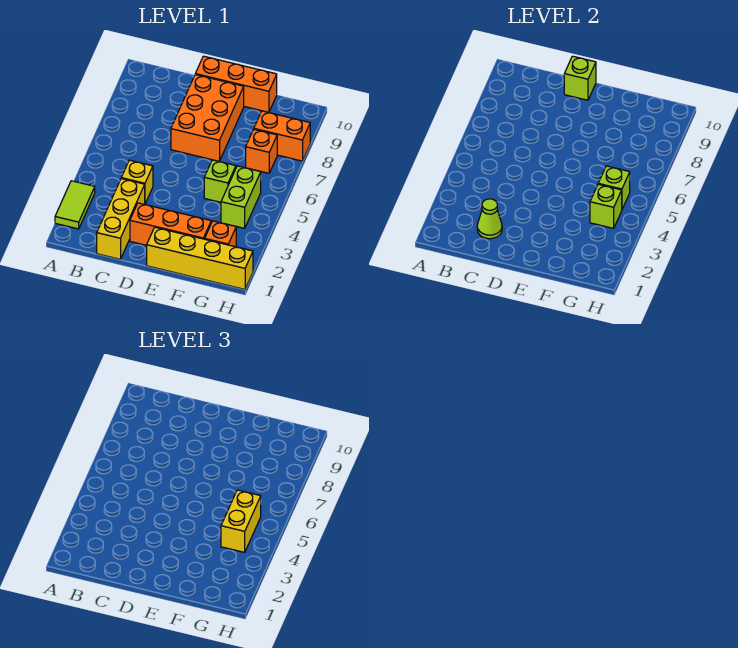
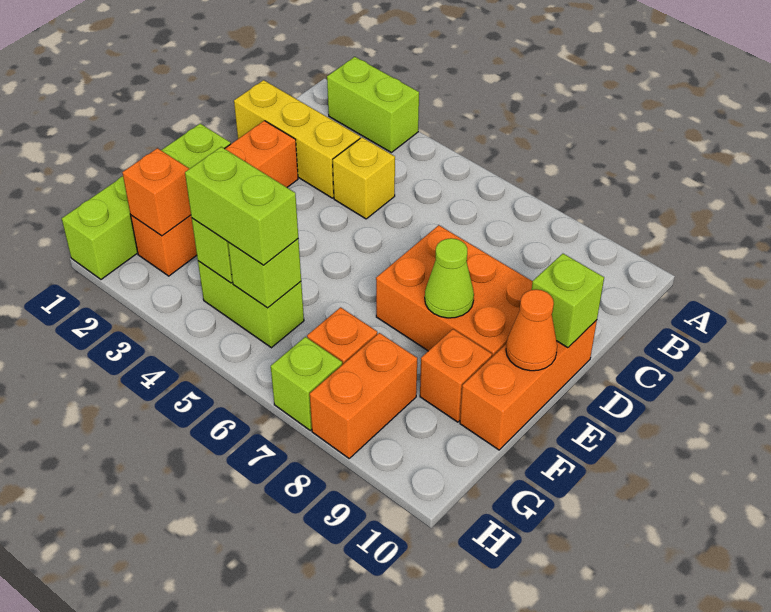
lime tile A2:A3 level 1 -> lime brick A2:A3 level 1
lime cone C2 level 2 -> lime cone E8 level 2
yellow brick E1:H1 level 1 -> lime brick E1:H1 level 1
none -> orange cone E10 level 2
lime brick F5 level 1 -> lime brick H7 level 1
none -> orange brick F9 level 1
none -> orange brick G2 level 2
yellow brick G4:G5 level 3 -> lime brick G4:G5 level 3

